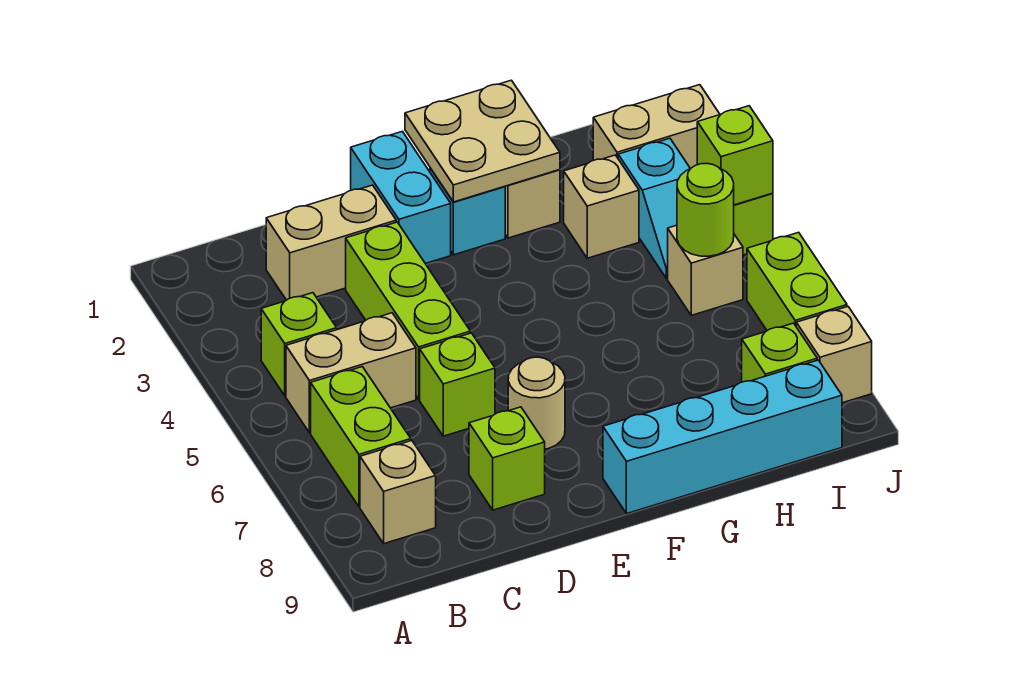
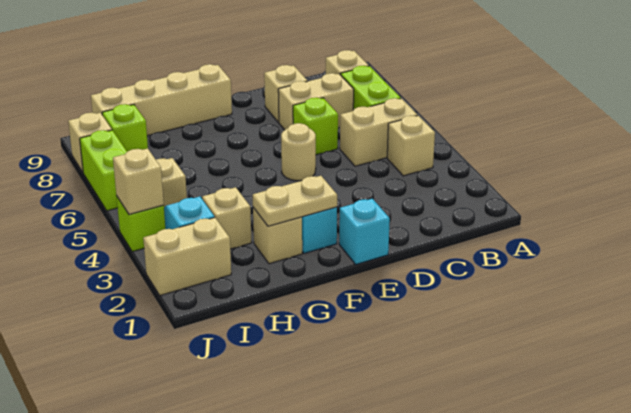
lime brick B4 level 1 -> tan brick B4 level 1
tan brick C2:D2 level 1 -> tan brick C7:D7 level 1
lime brick D3:D5 level 1 -> none
lime brick D8 level 1 -> tan brick D8 level 1
cyan brick E1:E2 level 1 -> cyan brick E1 level 1
tan round brick E7 level 1 -> tan round brick E5 level 1
tan plate F1:G2 level 2 -> tan plate F2:G2 level 2
cyan brick F9:I9 level 1 -> tan brick F9:I9 level 1
lime round brick I5 level 2 -> none
lime brick J4 level 2 -> tan brick J4 level 2

